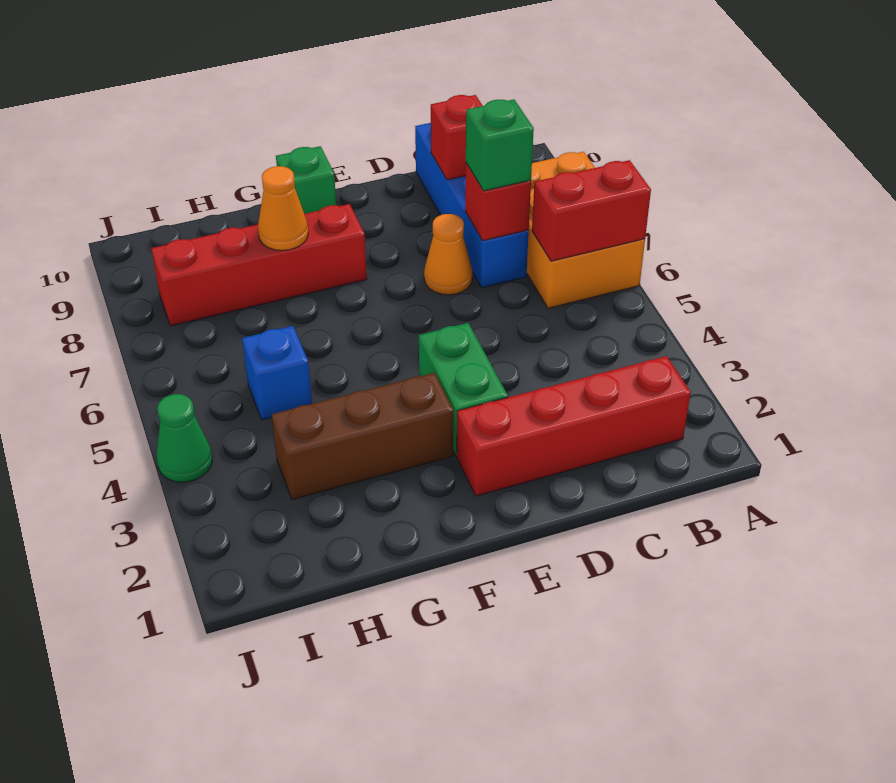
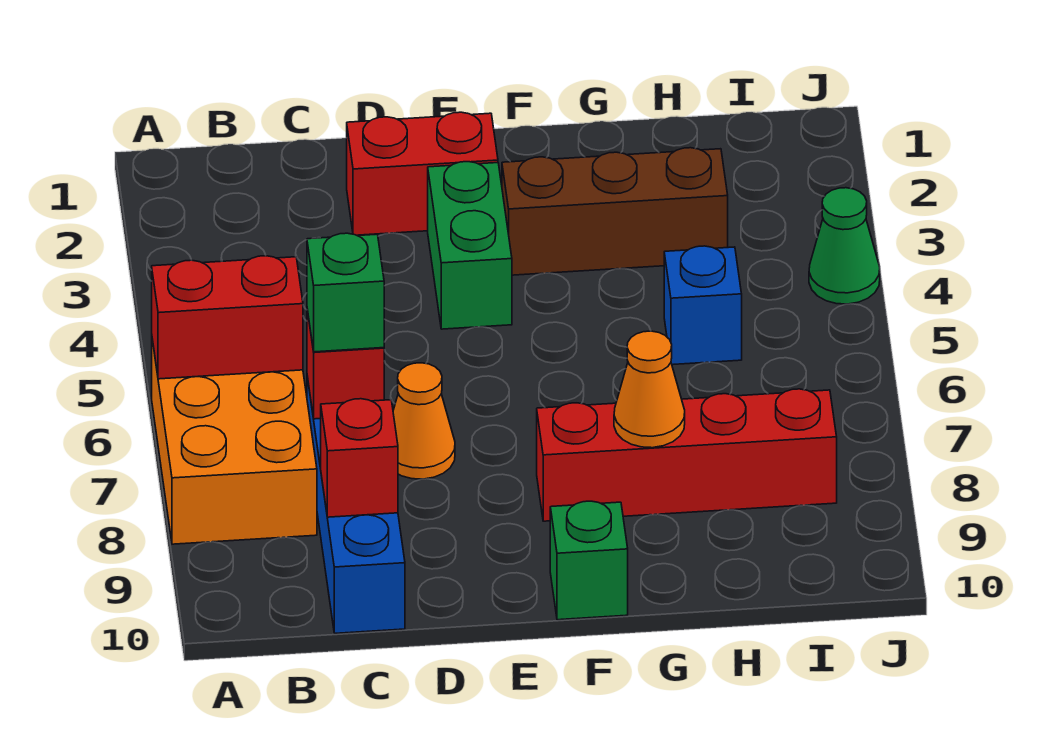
red brick B2:E2 level 1 -> red brick D2:E2 level 1

